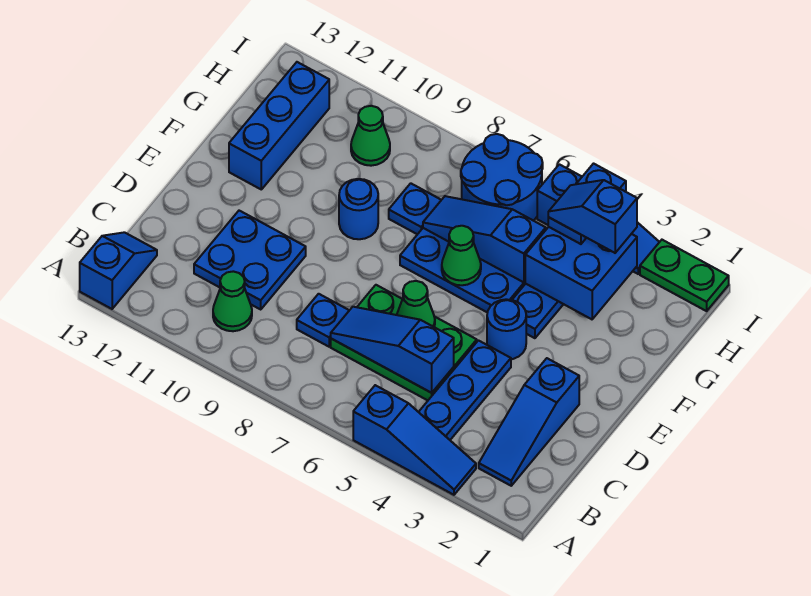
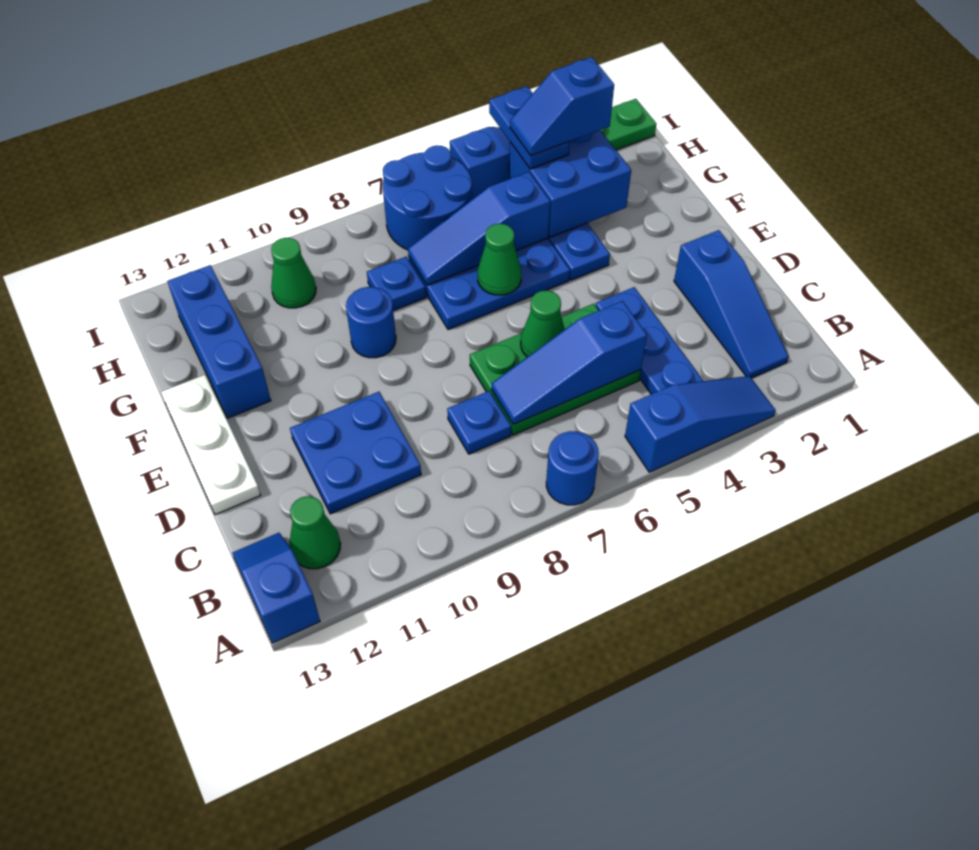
green cone B10 level 1 -> green cone B12 level 1
none -> white plate D13:F13 level 1
blue round brick E4 level 1 -> blue round brick A7 level 1

